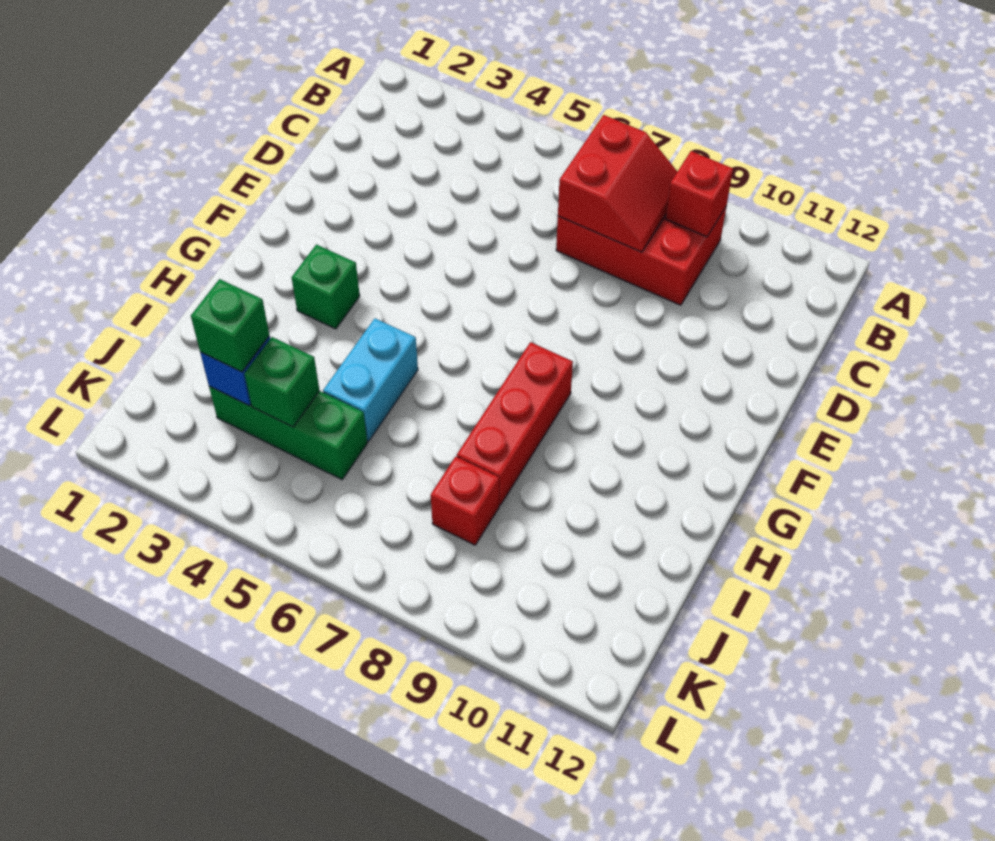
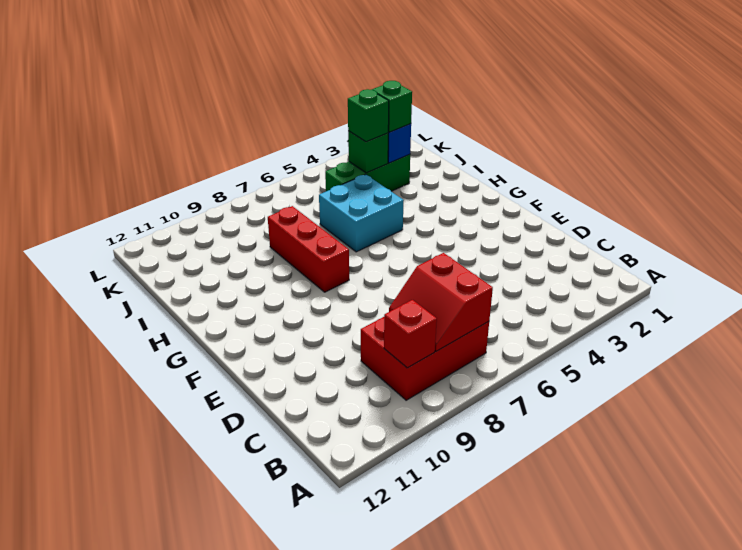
green brick G3 level 1 -> green brick J4 level 3
cyan brick H5:I5 level 1 -> cyan brick H5:I6 level 1
red brick J8 level 1 -> none

